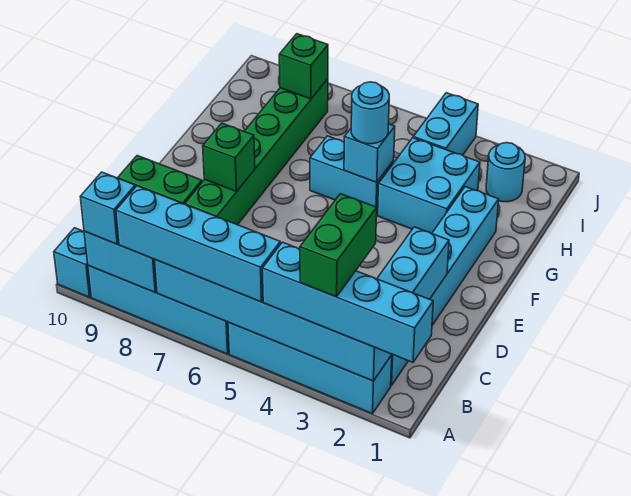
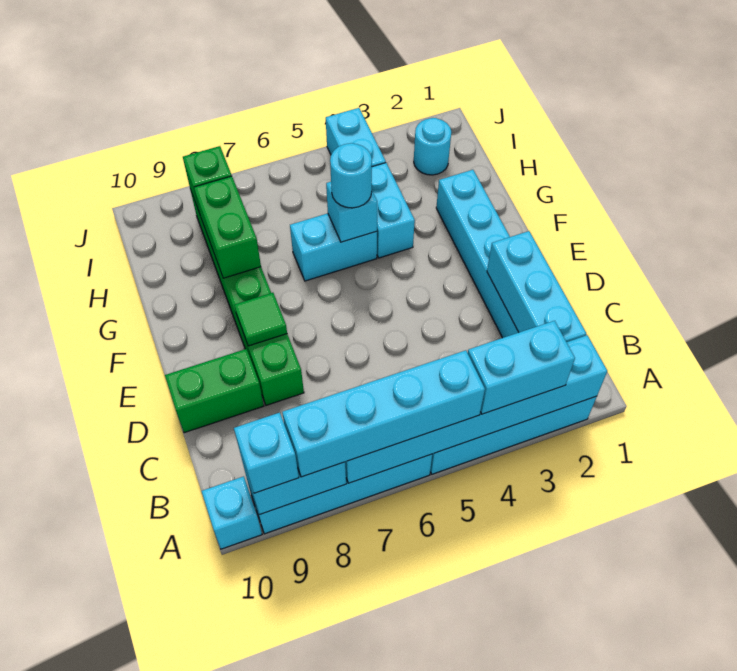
cyan brick A1:A4 level 3 -> cyan brick A3:A4 level 3
green brick A3:B3 level 4 -> green brick G8:H8 level 2
green brick E8 level 2 -> green tile E8 level 2
cyan brick G3:H4 level 1 -> cyan brick G4:H4 level 1

